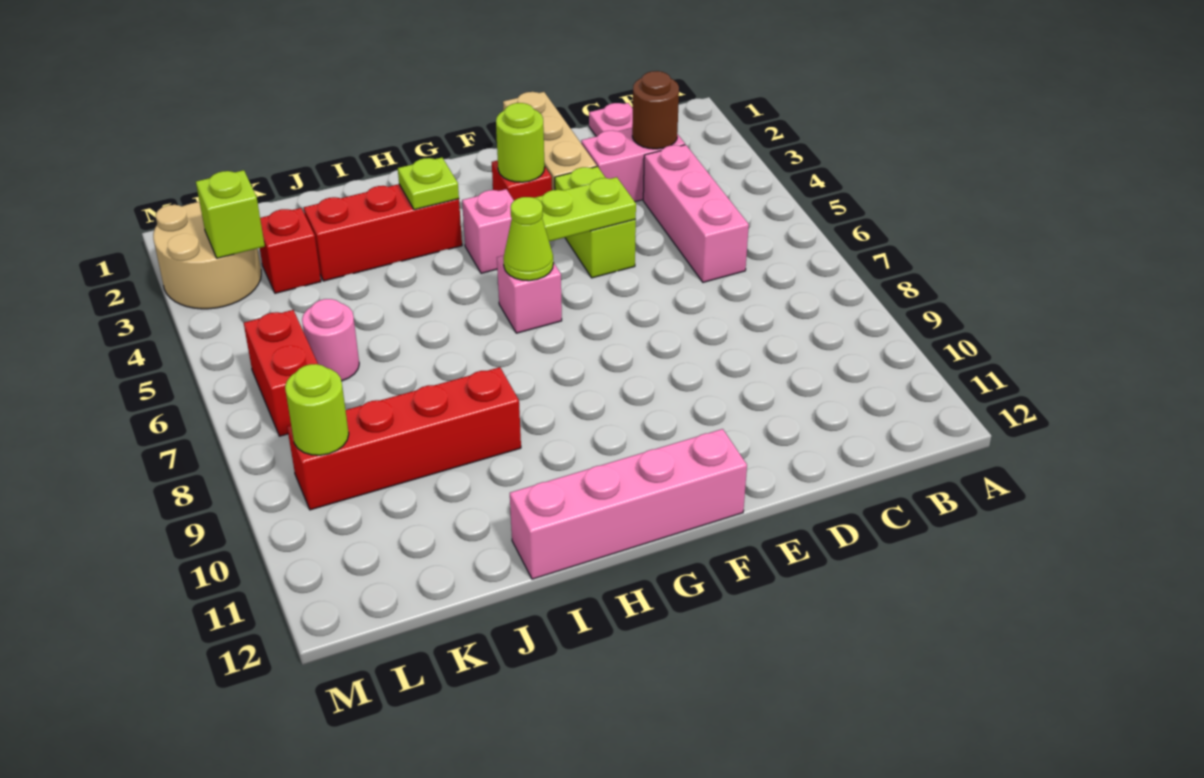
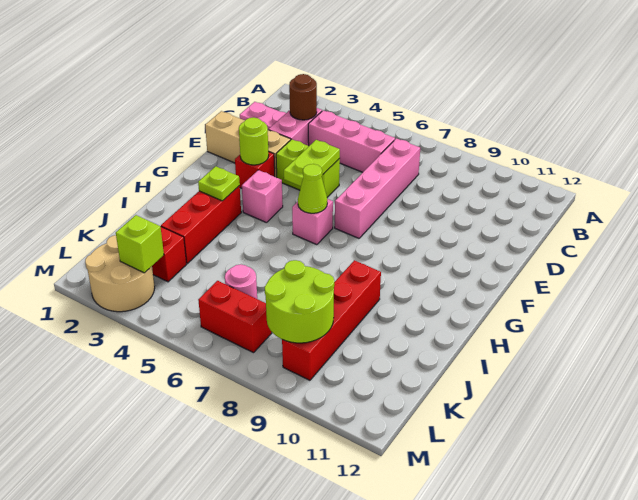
pink brick F12:I12 level 1 -> pink brick C7:F7 level 1
lime round brick L9 level 2 -> lime round brick K8:L9 level 2

